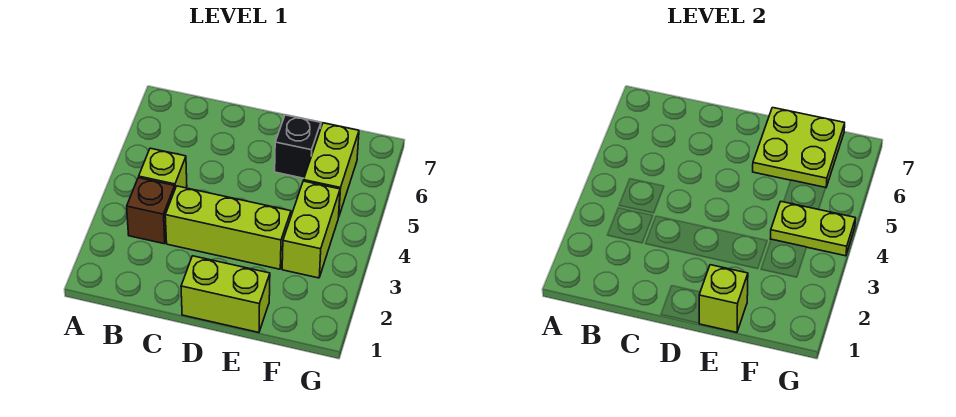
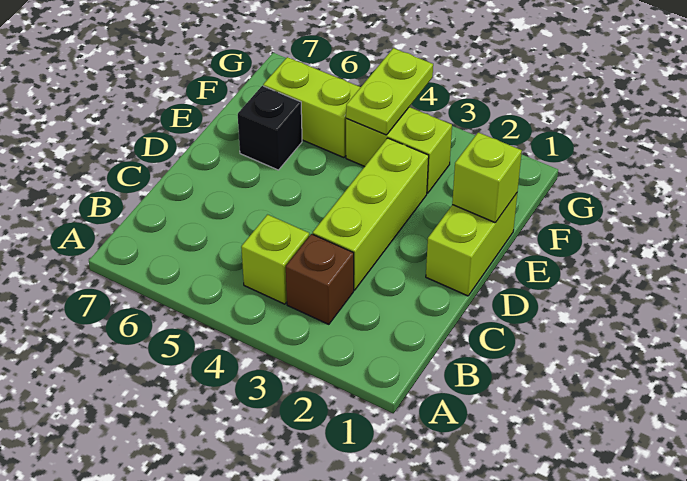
lime plate E6:F7 level 2 -> none

